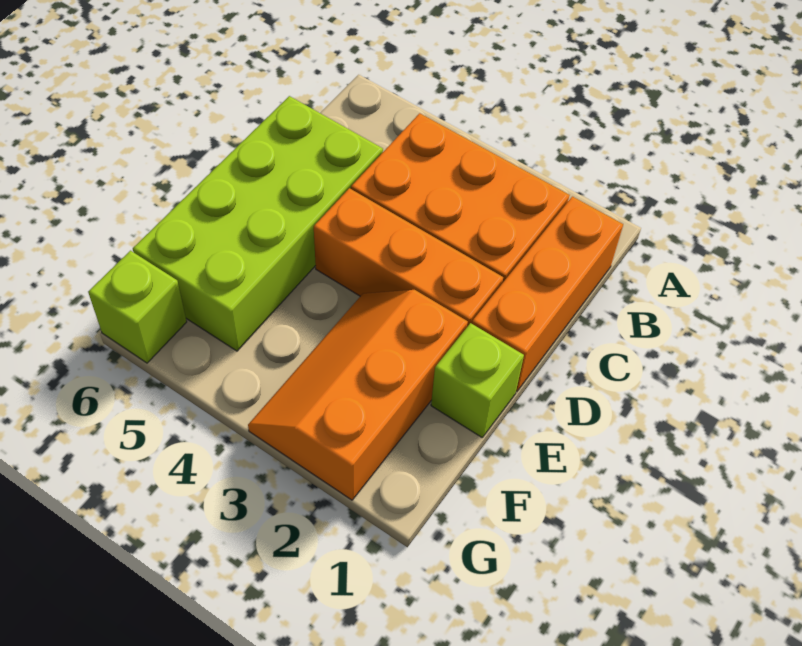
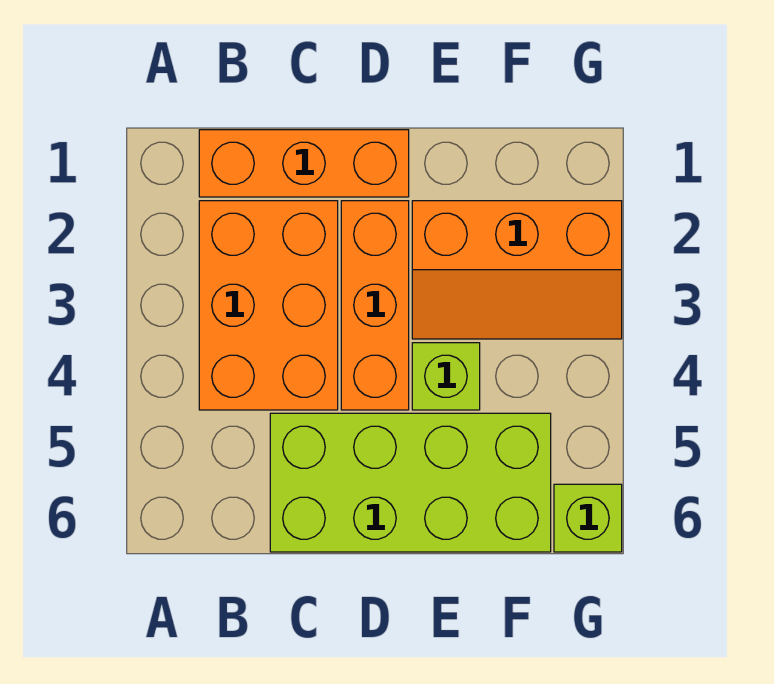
lime brick E1 level 1 -> lime brick E4 level 1

